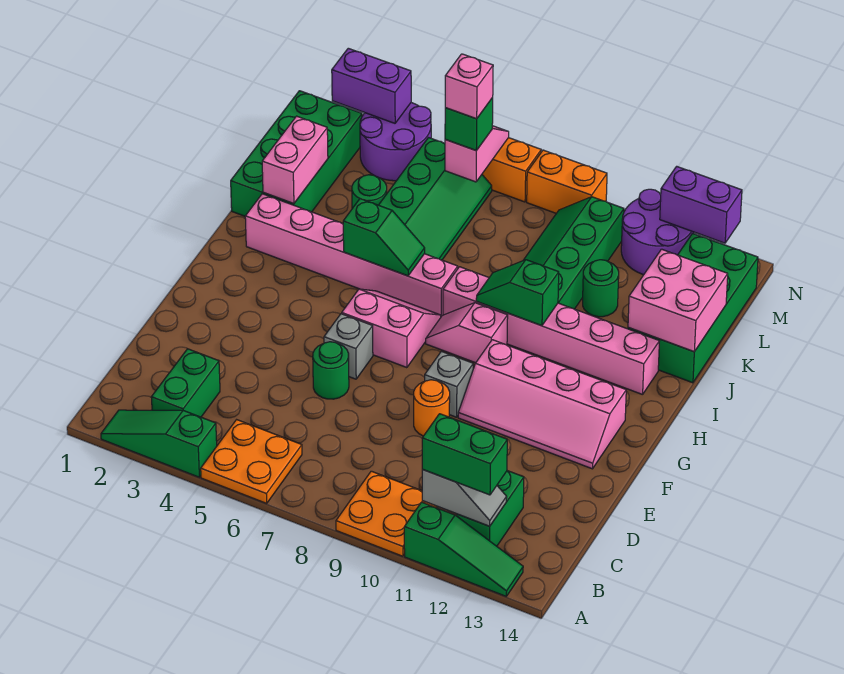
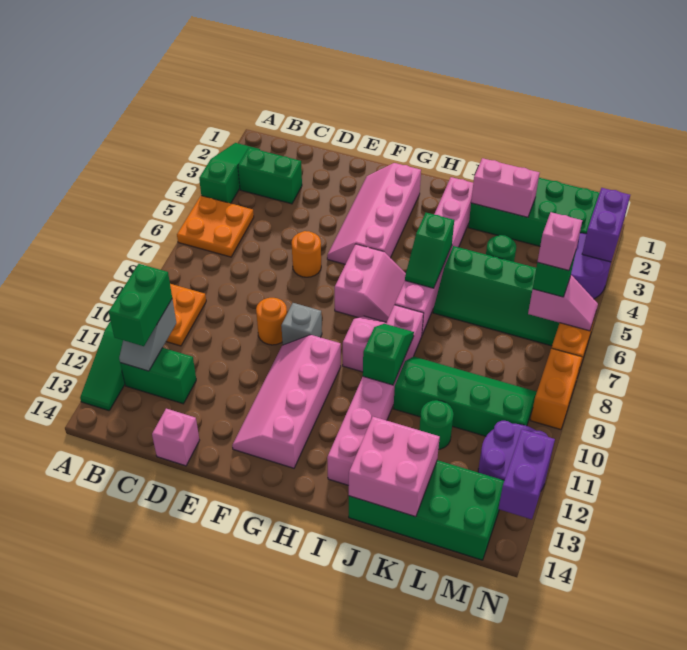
none -> pink brick D14 level 1
green round brick E6 level 1 -> orange round brick E6 level 1
none -> pink slope F2:G5 level 1 top G
grey brick F6 level 1 -> none

